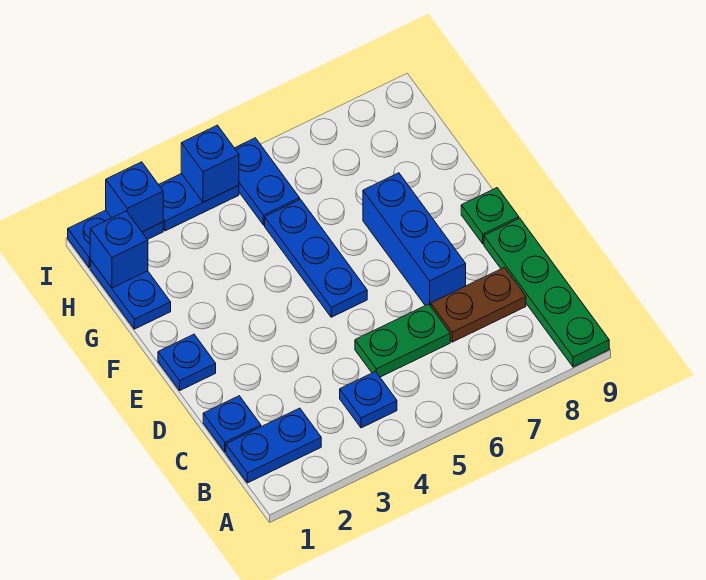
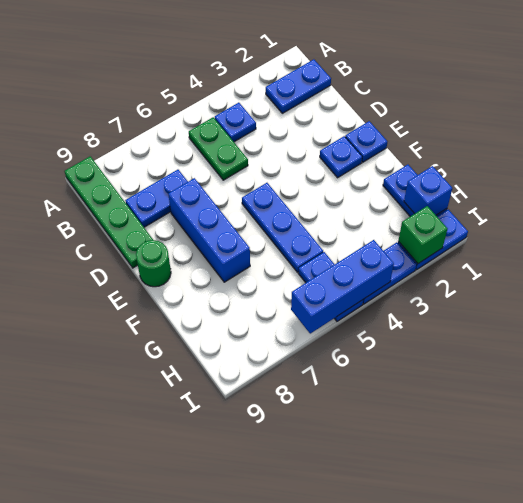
blue plate C1 level 1 -> blue plate E2 level 1
green plate C5:C6 level 1 -> green plate B5:C5 level 1
brown plate C7:C8 level 1 -> blue plate C7:C8 level 1
green plate E9 level 1 -> green round brick E9 level 1
blue brick I2 level 2 -> green brick I2 level 2
blue brick I4 level 2 -> blue brick I4:I6 level 2

